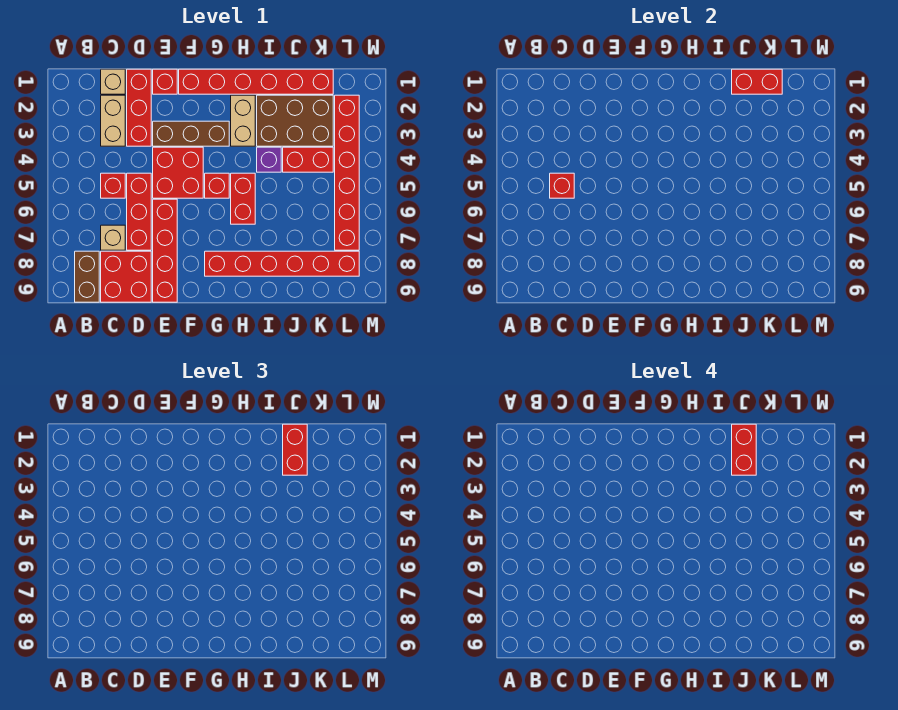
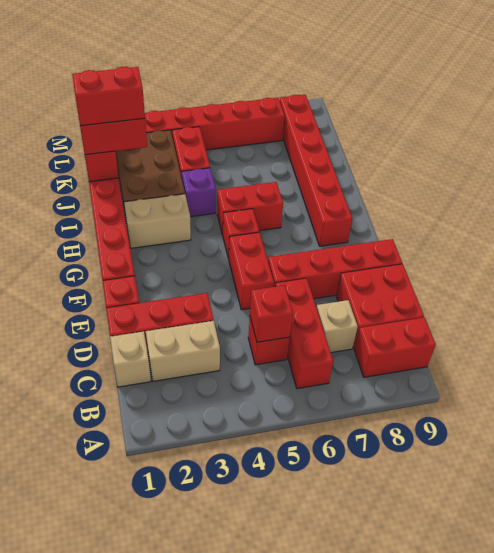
brown brick B8:B9 level 1 -> red brick B8:B9 level 1
red brick D5:D7 level 1 -> red brick B6:D6 level 1
brown brick E3:G3 level 1 -> none
red brick E4:F5 level 1 -> red brick E5:F5 level 1

